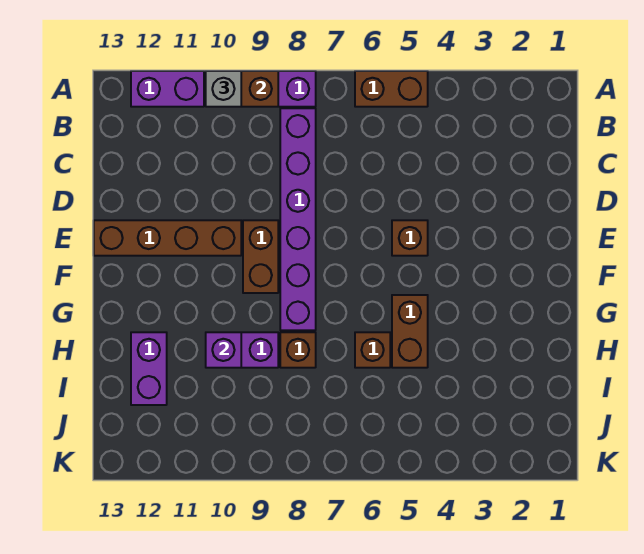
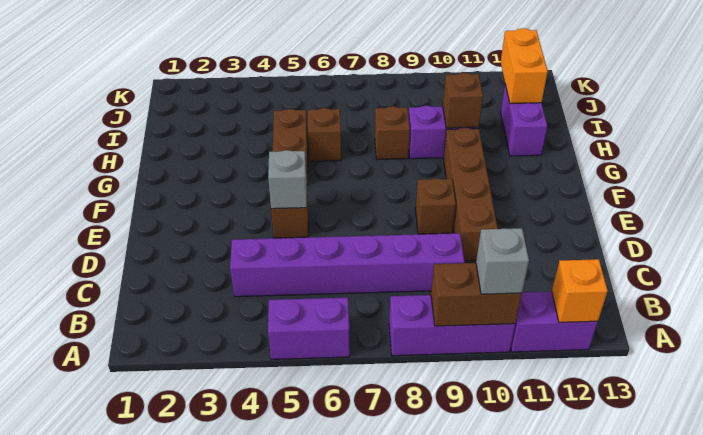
brown brick A5:A6 level 1 -> purple brick A5:A6 level 1
none -> orange brick A12 level 2
purple brick B8:G8 level 1 -> purple brick C4:C9 level 1
none -> grey brick E5 level 2
brown brick E9:F9 level 1 -> brown brick E9 level 1
brown brick E10:E13 level 1 -> brown brick D10:G10 level 1
purple brick H10 level 2 -> brown brick H10 level 2
none -> orange brick I12:J12 level 2

